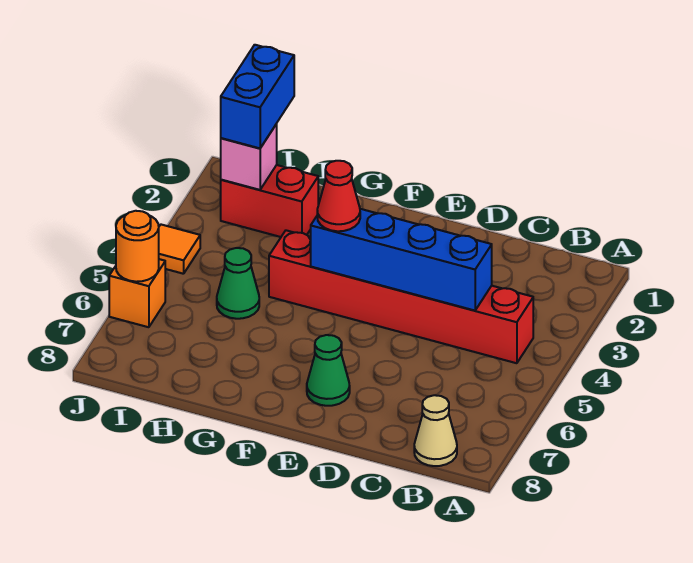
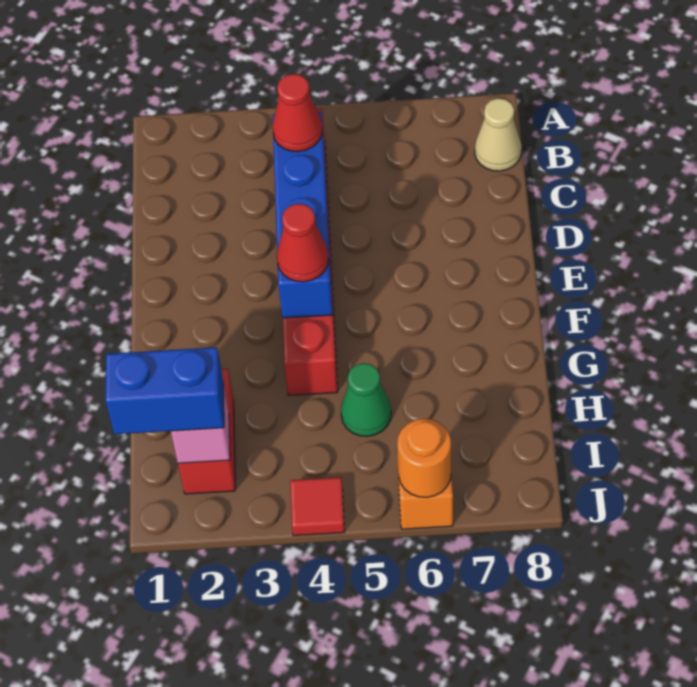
none -> red cone C4 level 3
green cone E7 level 1 -> none
orange tile J4 level 1 -> red tile J4 level 1

